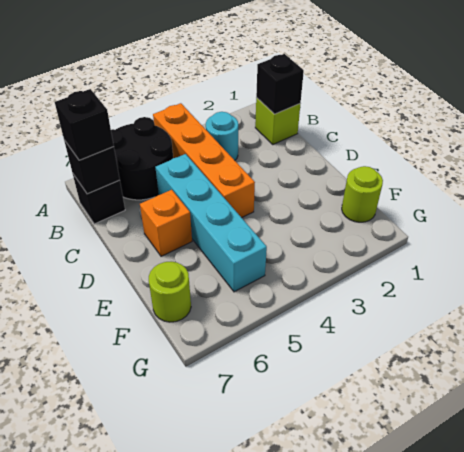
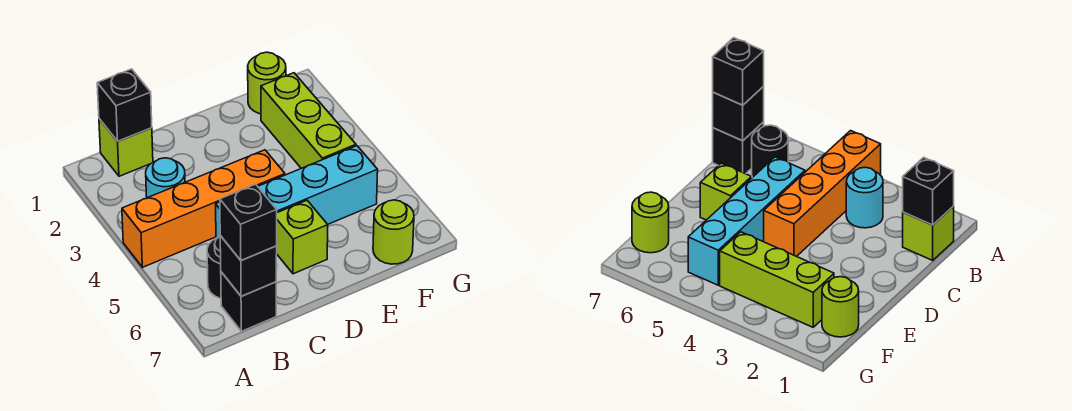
black round brick A5:B6 level 1 -> black round brick B6 level 1
orange brick D6 level 1 -> lime brick D6 level 1
none -> lime brick F2:F4 level 1

